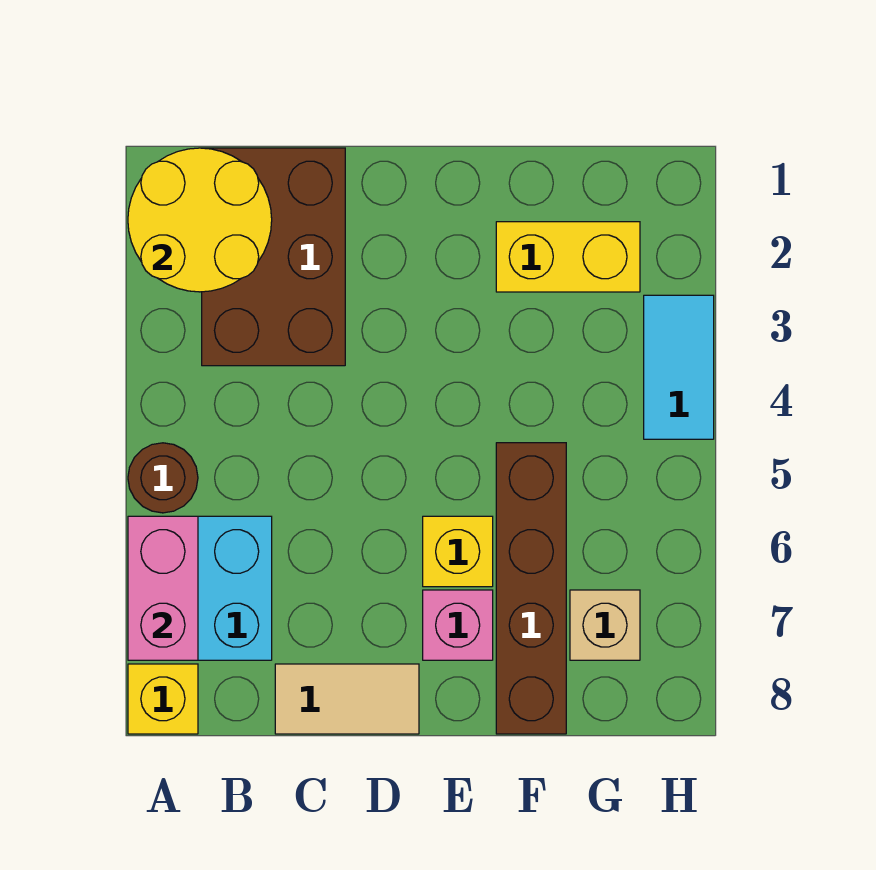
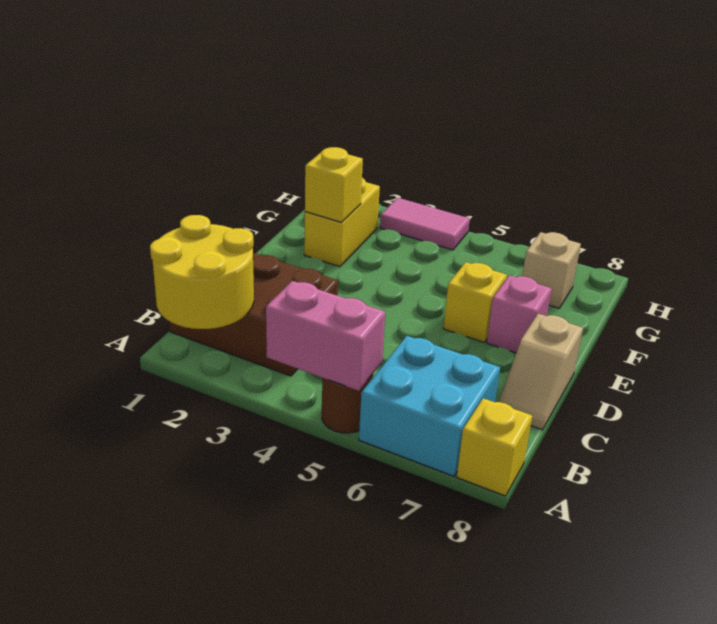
pink brick A6:A7 level 2 -> pink brick A4:A5 level 2
tan tile C8:D8 level 1 -> tan slope C8:D8 level 1 top D
none -> yellow brick F2 level 2
brown brick F5:F8 level 1 -> none
cyan tile H3:H4 level 1 -> pink tile H3:H4 level 1

